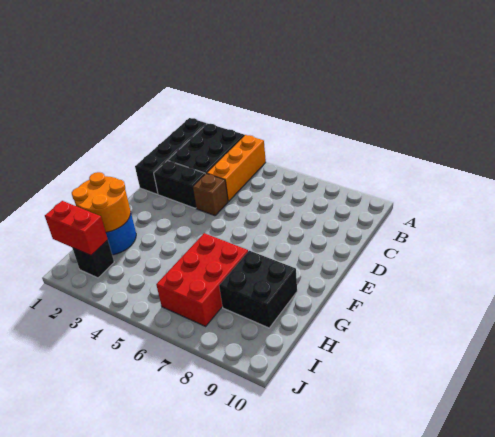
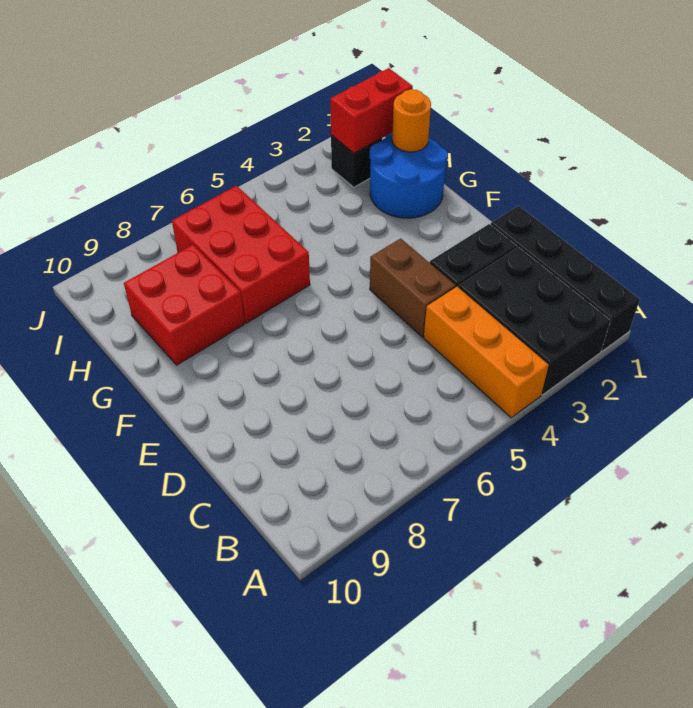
brown brick D4 level 1 -> brown brick D4:E4 level 1
orange round brick G1:H2 level 2 -> orange round brick H1 level 2
black brick G8:H9 level 1 -> red brick G8:H9 level 1

